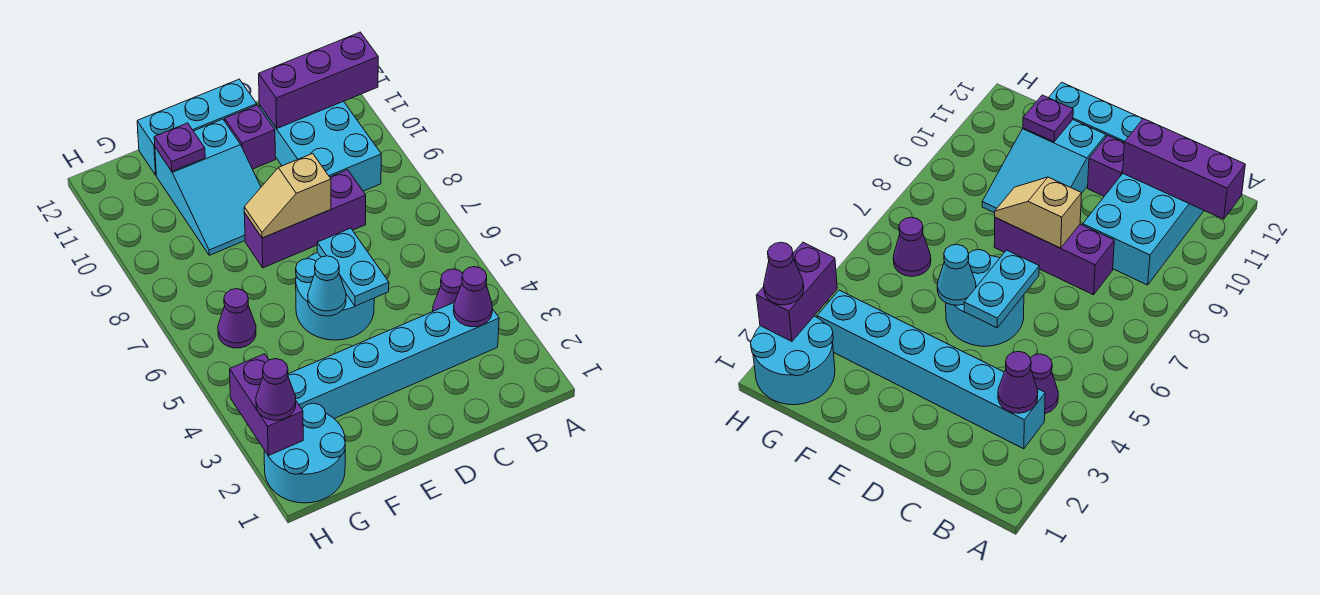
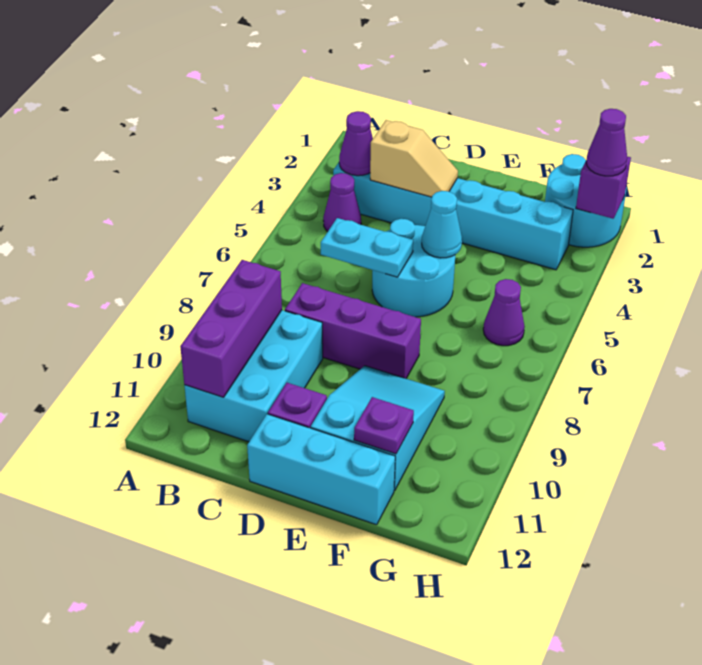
purple brick A11:C11 level 2 -> purple brick B9:B11 level 2
cyan plate D5:D6 level 2 -> cyan plate C6:D6 level 2
tan slope D8:E8 level 2 top D -> tan slope C3:D3 level 2 top C
purple brick H2:H3 level 2 -> purple brick H2 level 2

